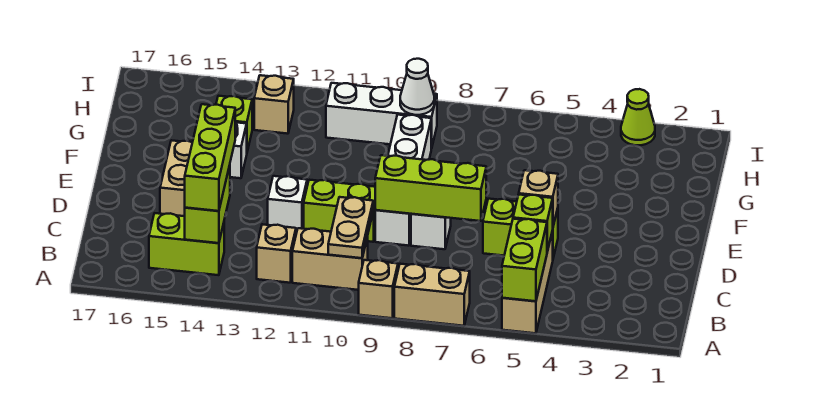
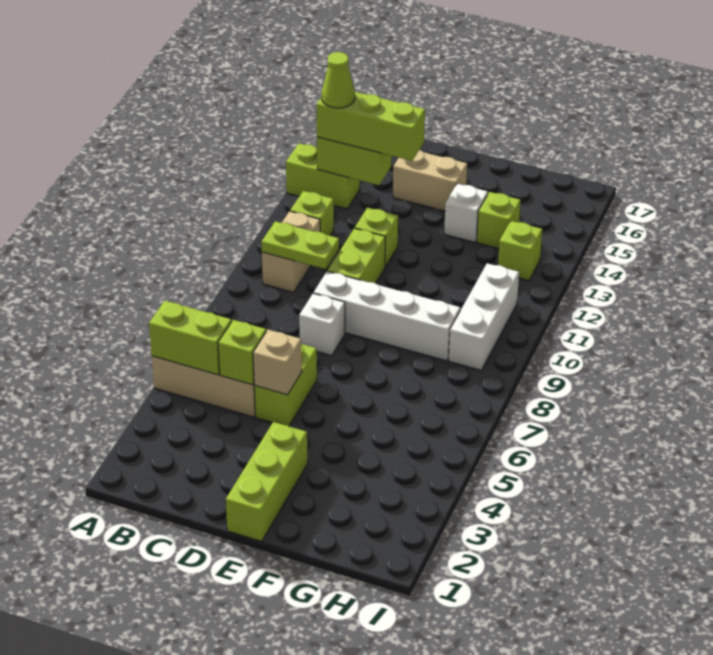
tan brick A7:A8 level 1 -> none
tan brick A9 level 1 -> none
tan plate B10:C10 level 2 -> lime plate B10:C10 level 2
tan brick B12 level 1 -> lime brick B12 level 1
lime brick B14:B15 level 1 -> lime brick A14:B14 level 1
lime brick D7:D9 level 2 -> lime brick E1:E3 level 1
white brick D12 level 1 -> lime brick D12 level 1
white cone H9 level 2 -> none
tan brick H13 level 1 -> lime brick H13 level 1
lime cone I3 level 1 -> lime cone B14 level 4

